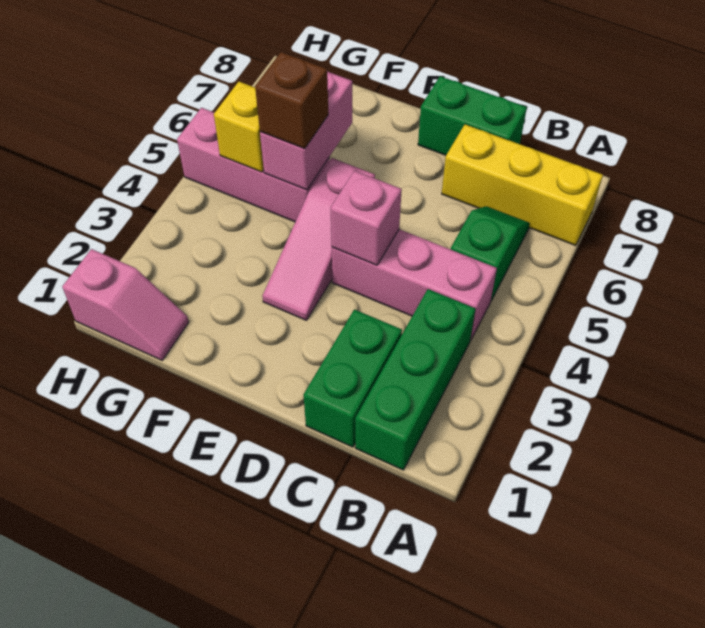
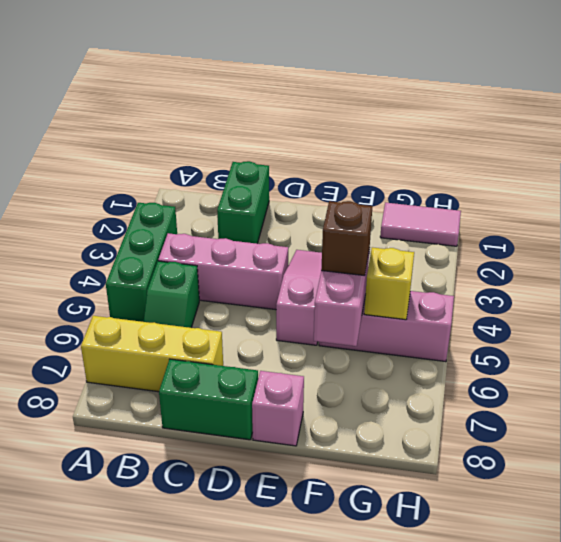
green brick B1:B3 level 1 -> green brick A3:A5 level 1
pink brick D4 level 2 -> pink brick E8 level 1
pink slope G1:H1 level 1 top H -> pink tile G1:H1 level 1

